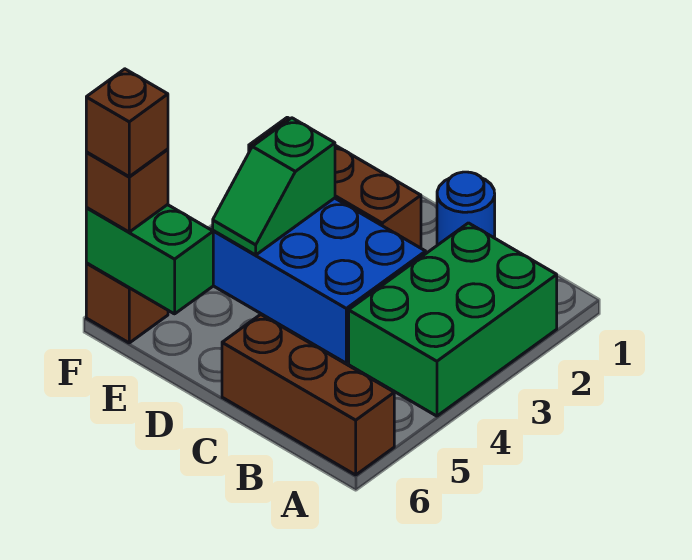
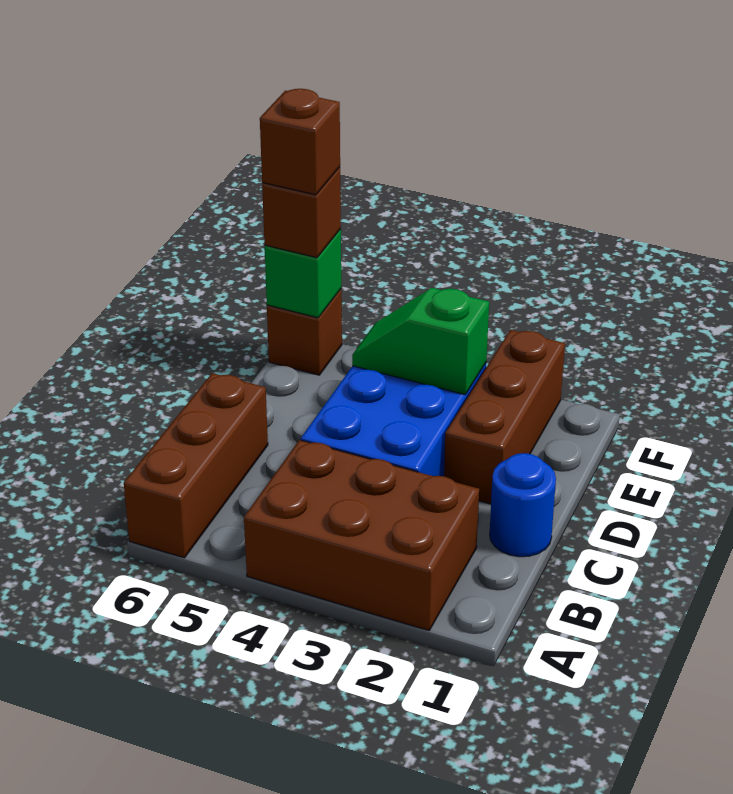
green brick A2:B4 level 1 -> brown brick A2:B4 level 1
green brick E6:F6 level 2 -> green brick F6 level 2

